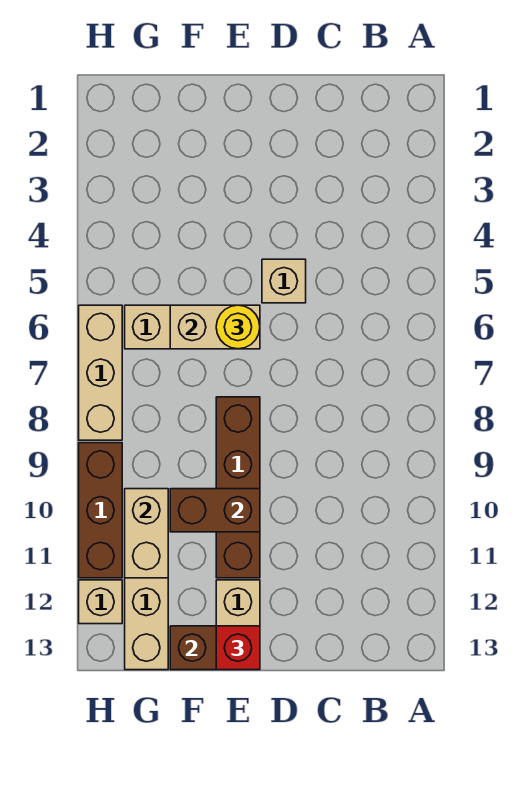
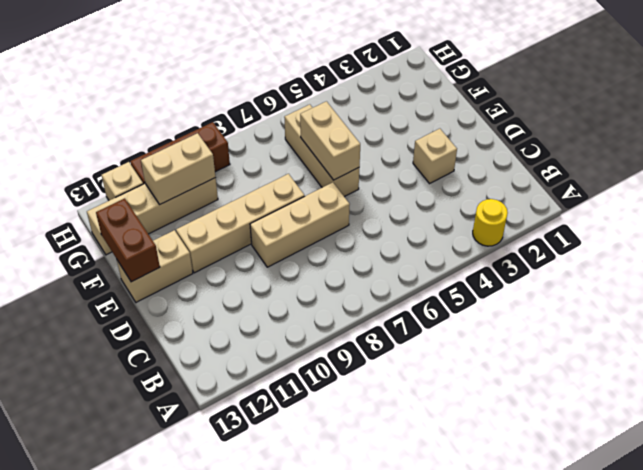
tan brick D5 level 1 -> tan brick D3 level 1
yellow round brick E6 level 3 -> yellow round brick A3 level 1
brown brick E8:E11 level 1 -> tan brick E8:E11 level 1
brown brick E10:F10 level 2 -> none
red brick E13 level 3 -> none
tan brick H6:H8 level 1 -> tan brick D7:D9 level 1

